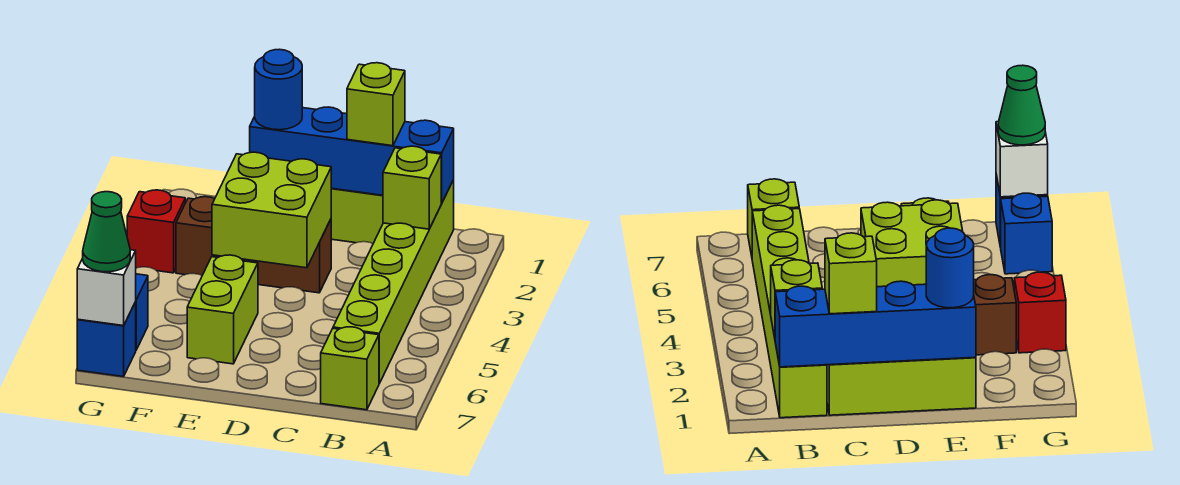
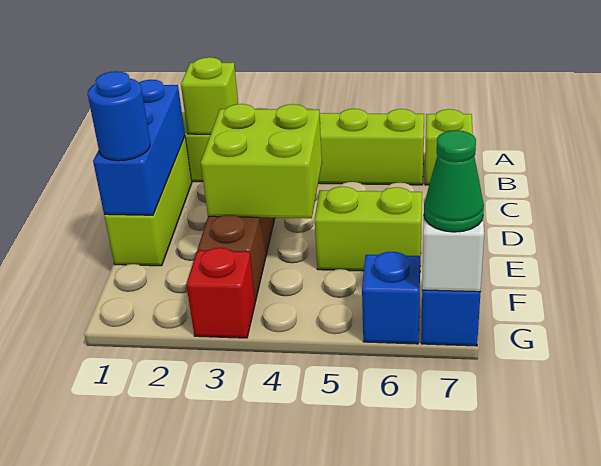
blue brick B1:E1 level 2 -> blue brick C1:E1 level 2
lime brick C1 level 3 -> none

